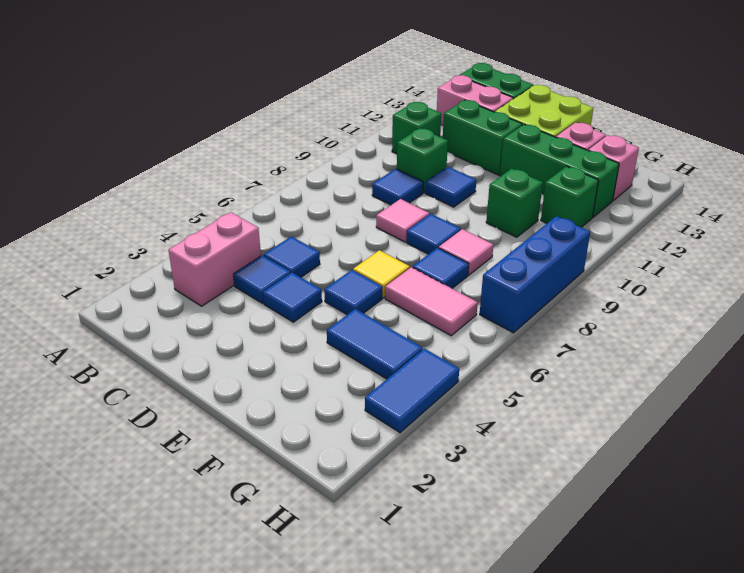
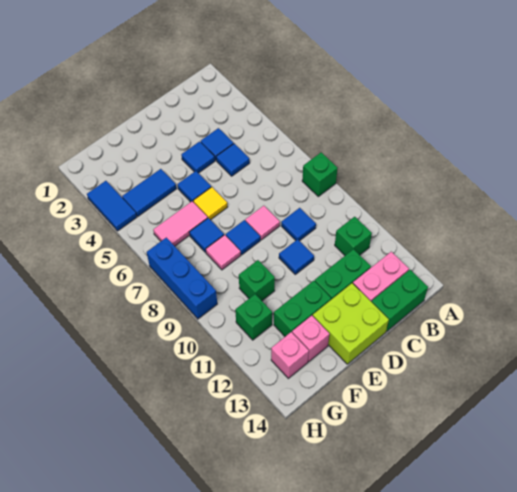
pink brick B3:B4 level 1 -> none
green brick C10 level 1 -> green brick A8 level 1
green brick E12:G12 level 1 -> green brick E12:F12 level 1

